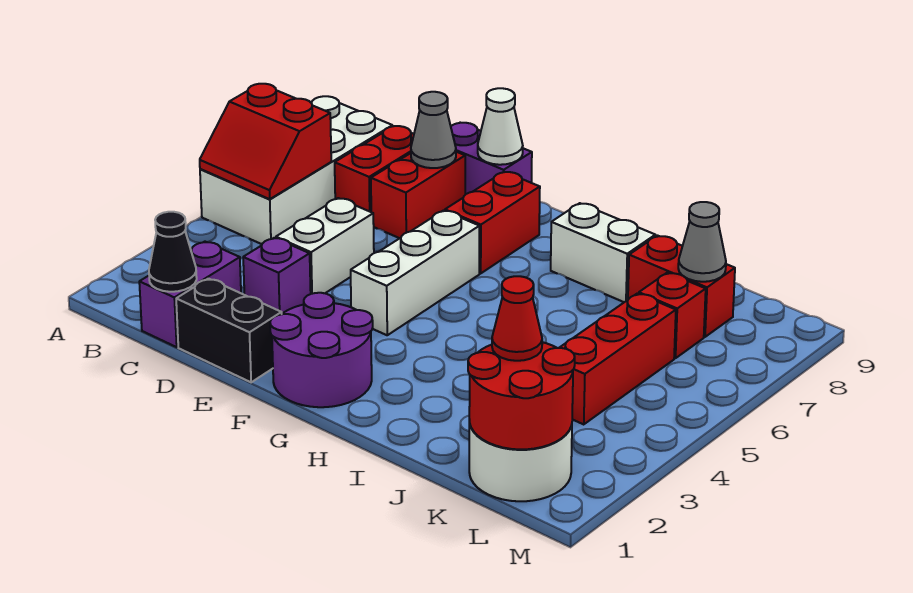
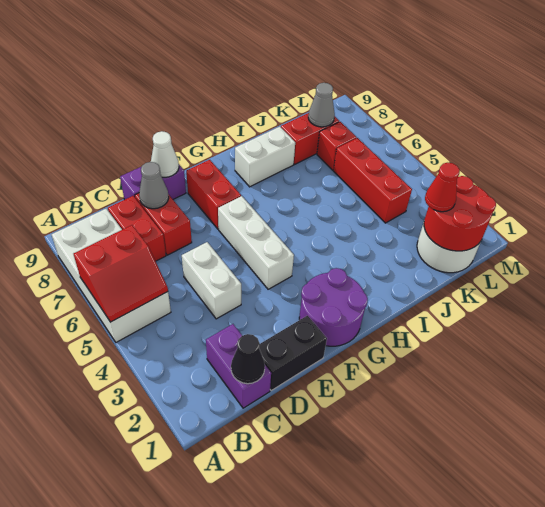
purple brick D3 level 1 -> none

